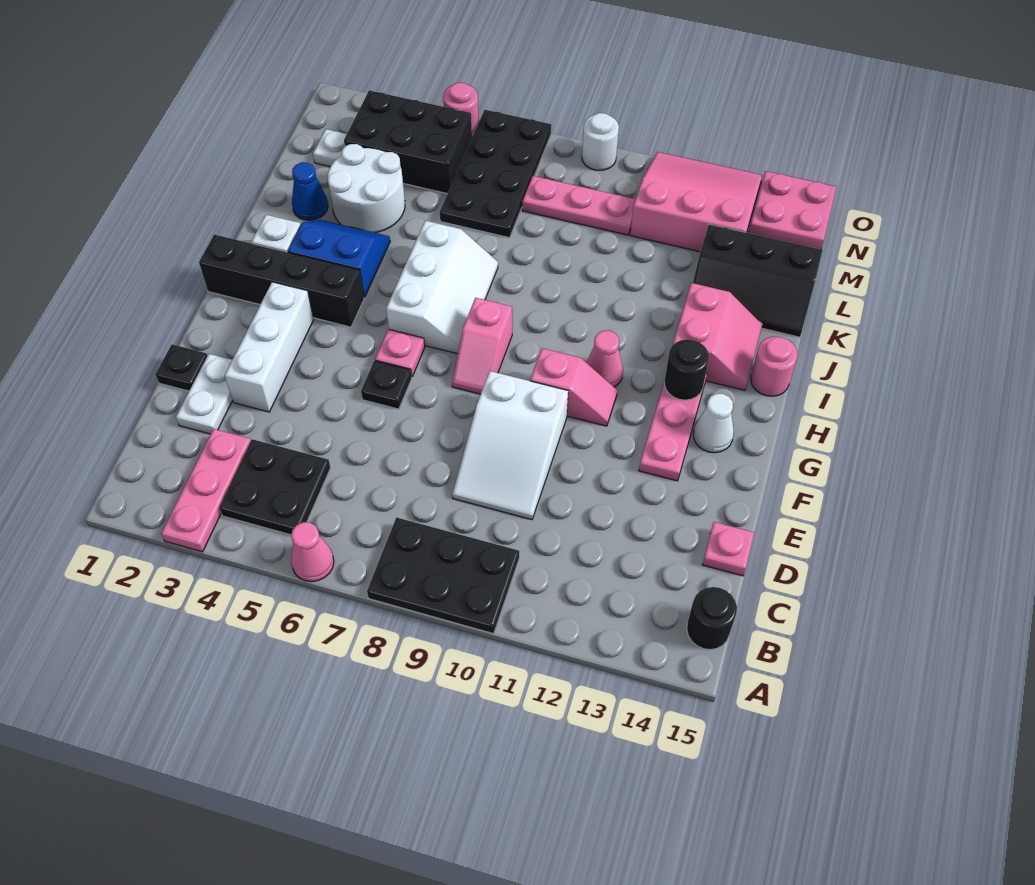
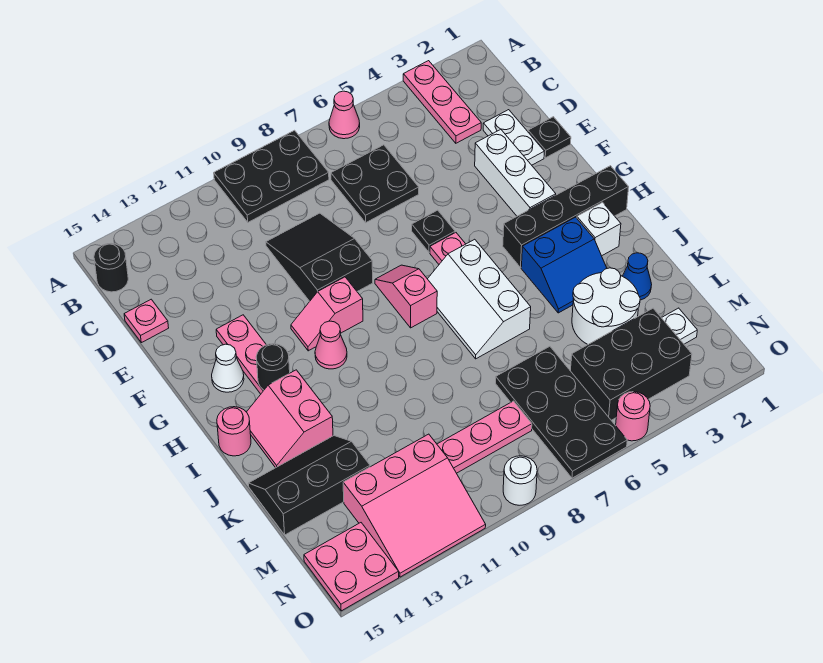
black plate B4:C5 level 1 -> black plate C6:D7 level 1
white slope D9:F10 level 1 top F -> black slope D9:F10 level 1 top F

